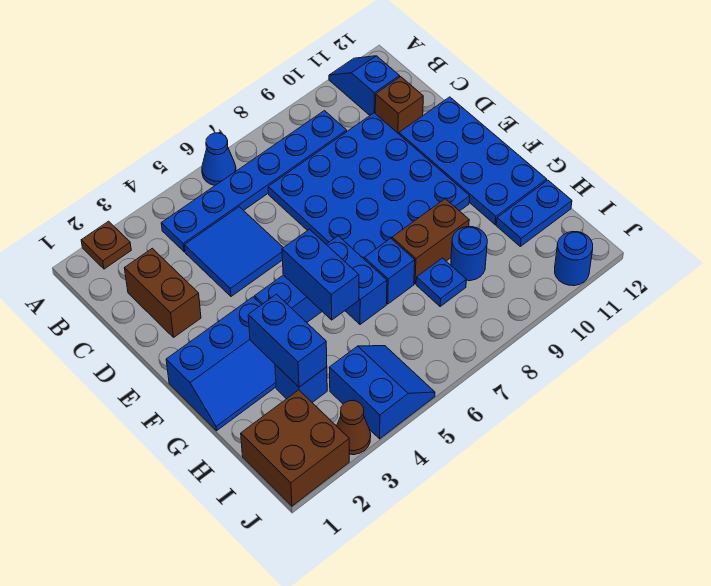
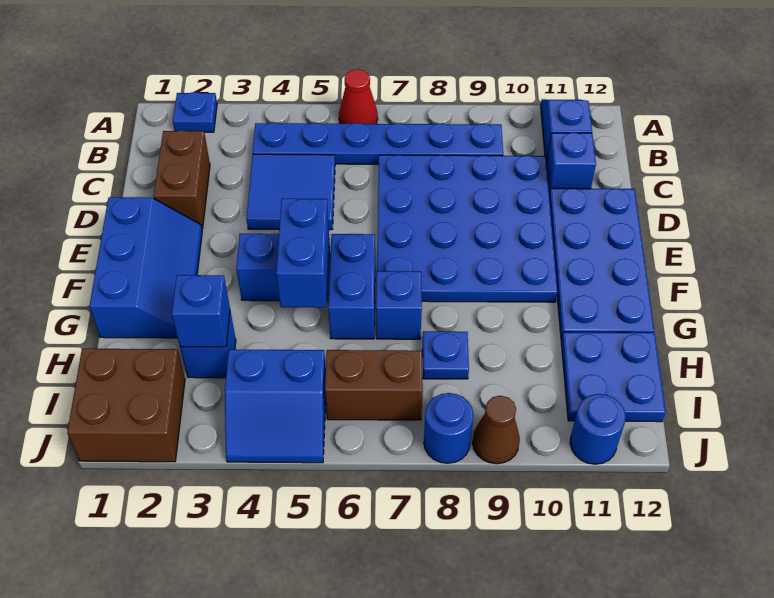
brown plate A2 level 1 -> blue plate A2 level 1
blue cone A6 level 1 -> red cone A6 level 1
brown brick C11 level 1 -> blue brick C11 level 1
blue slope F1:G3 level 1 top F -> blue slope E1:G2 level 1 top 1
blue brick G3:H3 level 2 -> blue brick H3 level 2
brown brick G8:G9 level 1 -> brown brick I6:I7 level 1
blue round brick H9 level 1 -> blue round brick J8 level 1
blue plate H11:H12 level 1 -> blue plate H11:I12 level 1
blue slope I4:J5 level 1 top 4 -> blue slope I4:J5 level 1 top I
brown cone J3 level 1 -> brown cone J9 level 1

